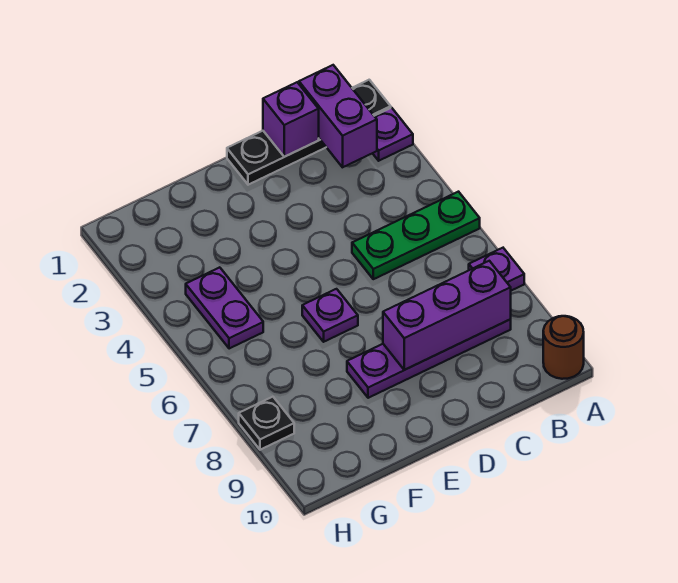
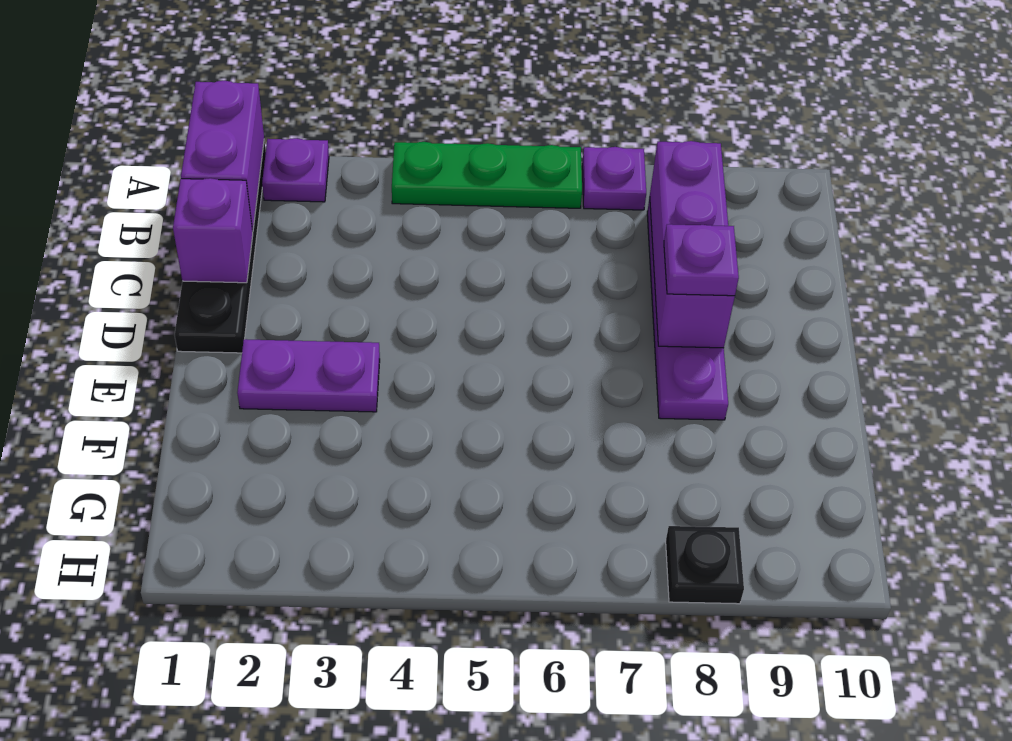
green plate A5:C5 level 1 -> green plate A4:A6 level 1
brown round brick A10 level 1 -> none
purple brick B1:B2 level 2 -> purple brick A1:B1 level 2
purple plate E6 level 1 -> purple plate D8 level 3
purple plate G4:G5 level 1 -> purple plate E2:E3 level 1

